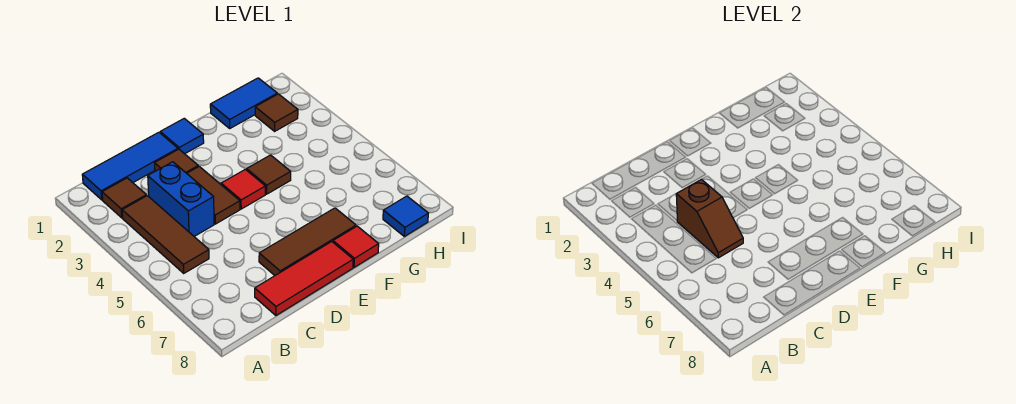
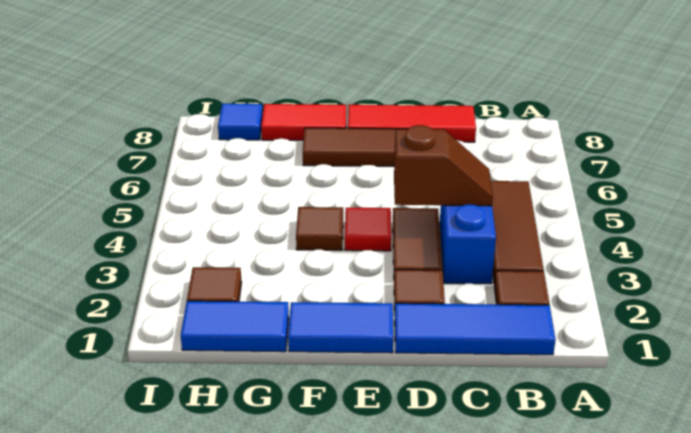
brown slope C4:C5 level 2 top 4 -> brown slope C4:D4 level 2 top D
blue tile E1 level 1 -> blue tile E1:F1 level 1
red tile F8 level 1 -> red tile F8:G8 level 1

